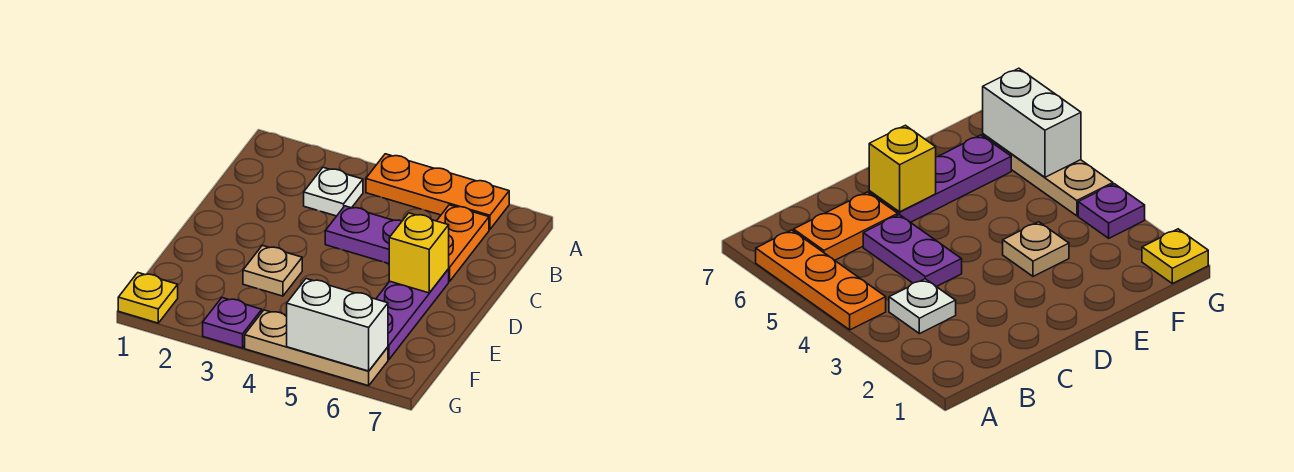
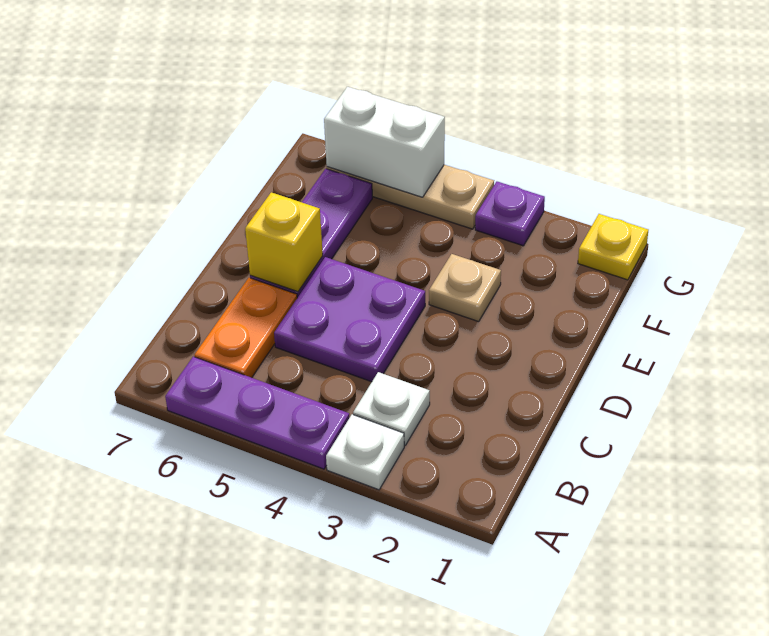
none -> white plate A3 level 1
orange plate A4:A6 level 1 -> purple plate A4:A6 level 1
purple plate C4:C5 level 1 -> purple plate C4:D5 level 1

